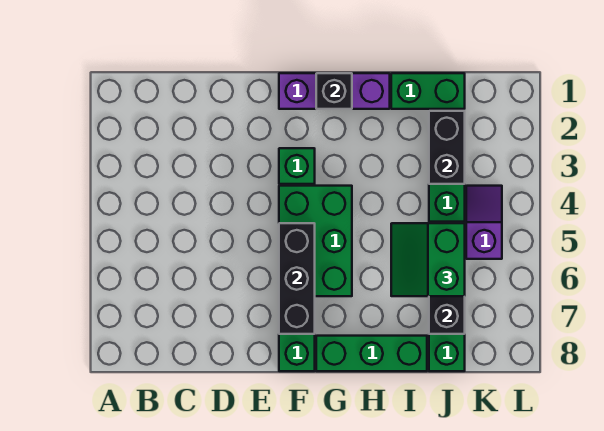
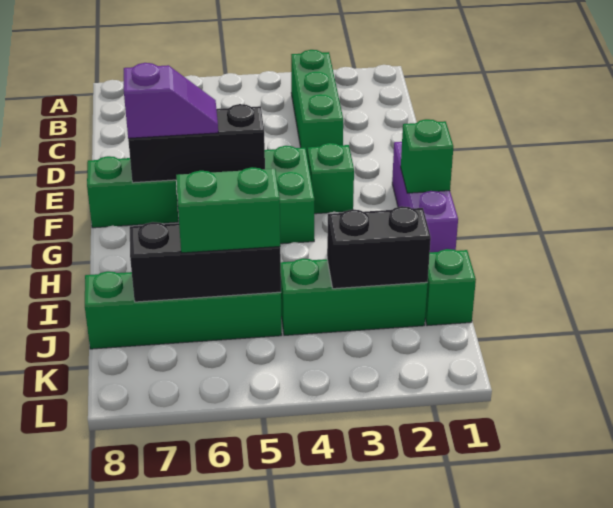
black brick G1 level 2 -> green brick G1 level 2
green brick G8:I8 level 1 -> green brick B3:D3 level 1
green brick I1:J1 level 1 -> green brick J1 level 1
purple slope K4:K5 level 1 top 5 -> purple slope F6:F7 level 3 top 7

